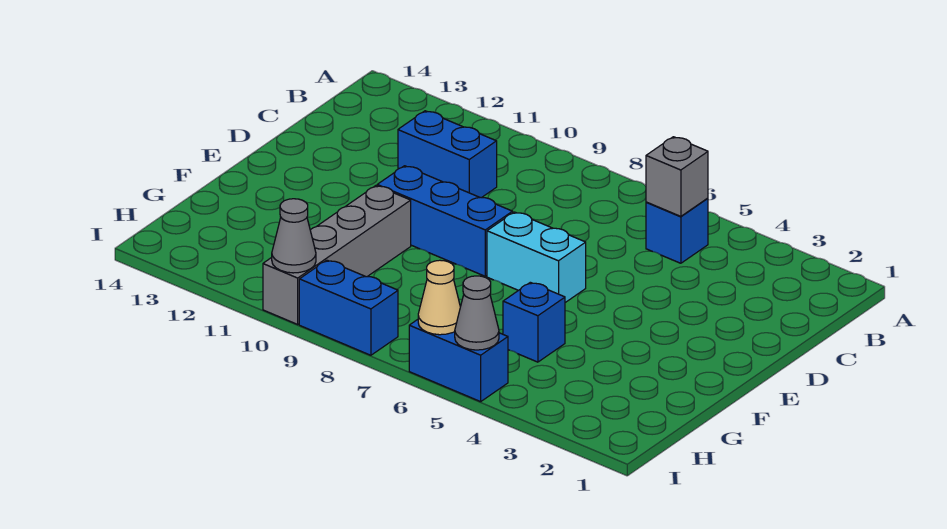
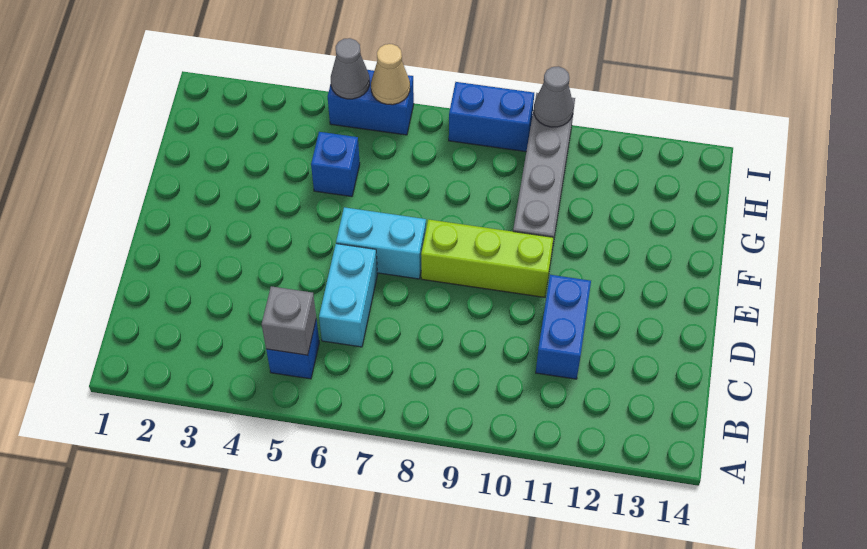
none -> cyan brick C6:D6 level 1
blue brick C10:C11 level 1 -> blue brick C11:D11 level 1
blue brick E8:E10 level 1 -> lime brick E8:E10 level 1

